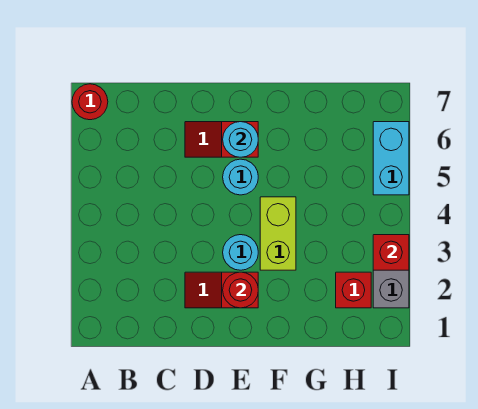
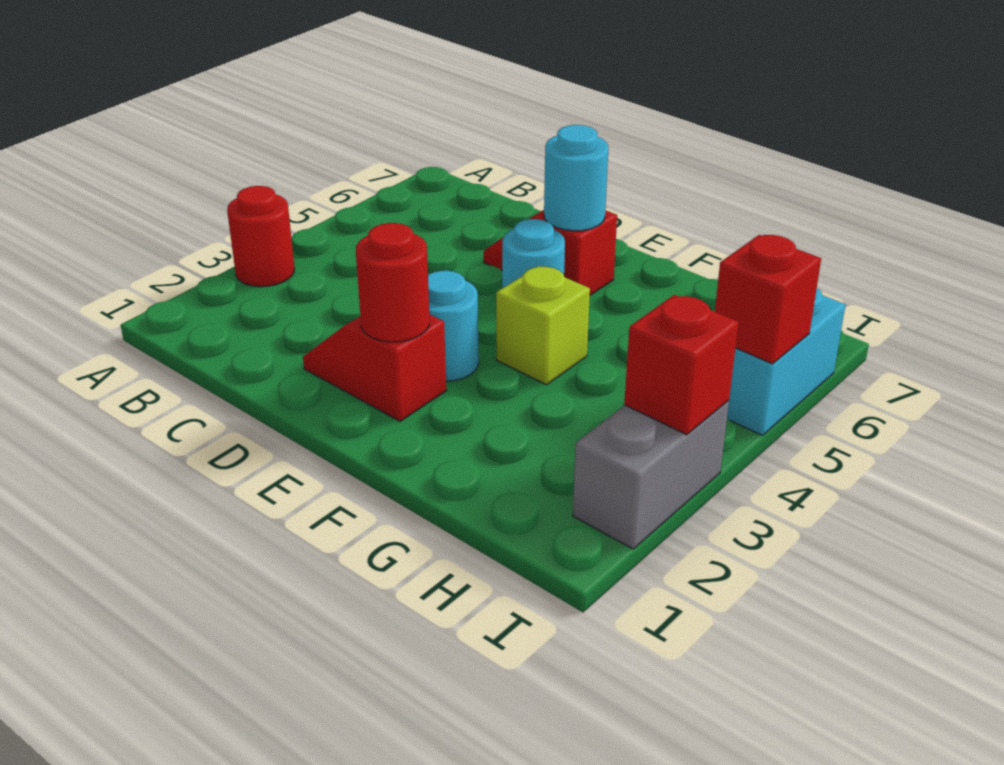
red round brick A7 level 1 -> red round brick A3 level 1
lime brick F3:F4 level 1 -> lime brick F4 level 1
red brick H2 level 1 -> red brick I5 level 2

